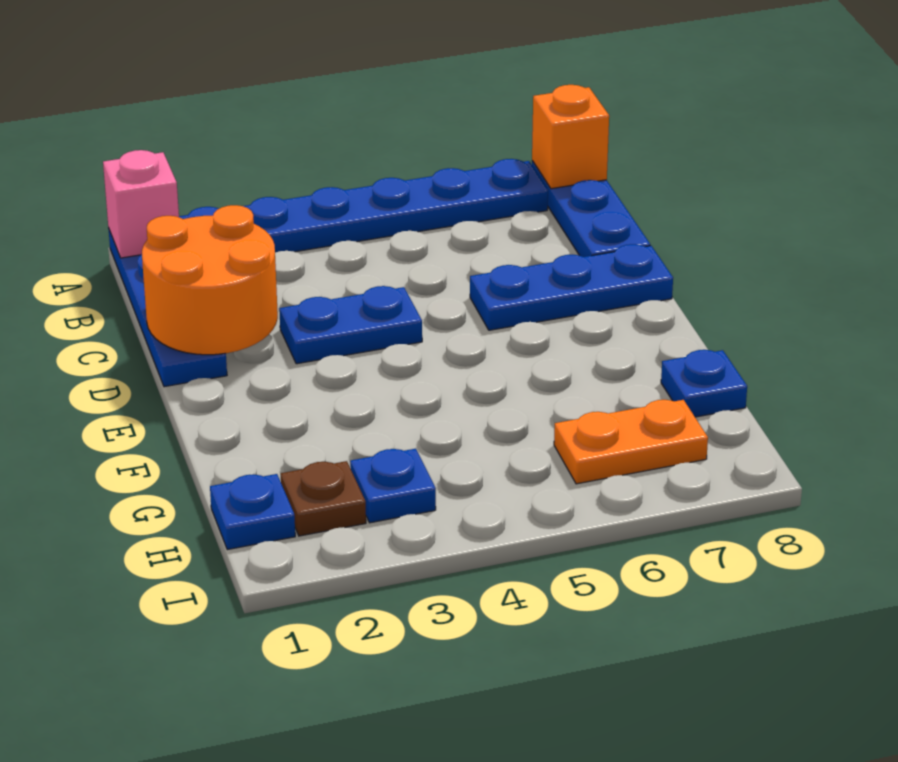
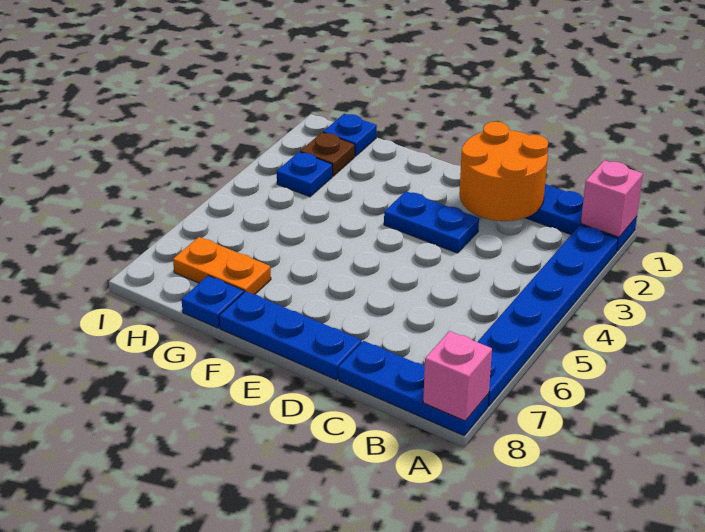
orange brick A8 level 2 -> pink brick A8 level 2
blue plate D3:D4 level 1 -> blue plate D3:E3 level 1
blue plate D6:D8 level 1 -> blue plate D8:F8 level 1
orange plate H6:H7 level 1 -> orange plate G7:H7 level 1

